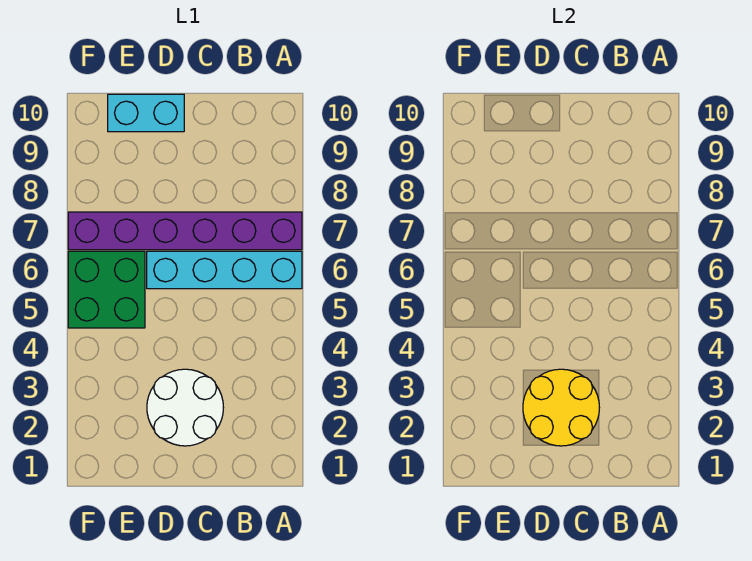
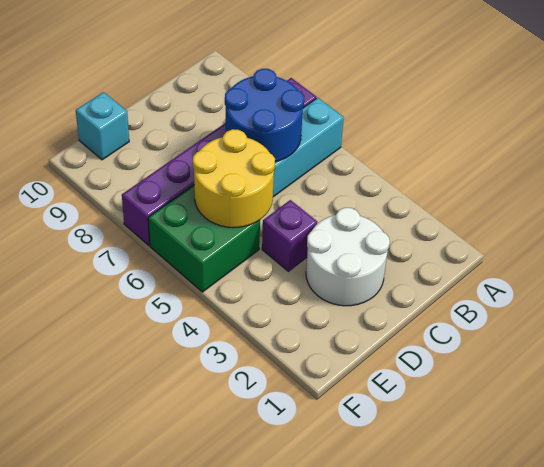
none -> blue round brick B6:C7 level 2
yellow round brick C2:D3 level 2 -> yellow round brick D5:E6 level 2
none -> purple brick D4 level 1
cyan brick D10:E10 level 1 -> cyan brick E10 level 1

